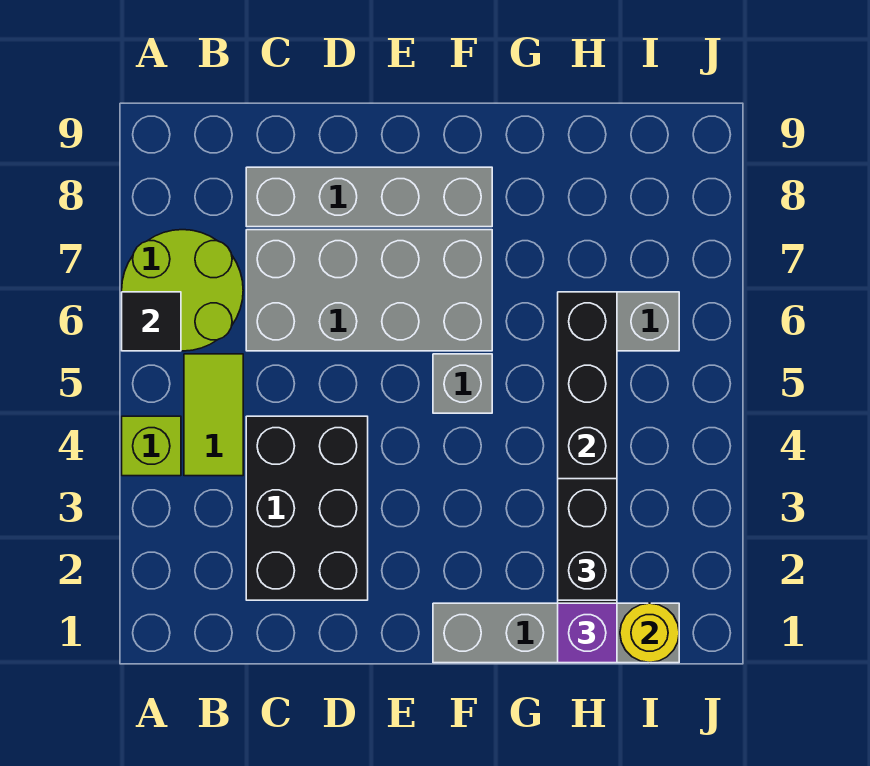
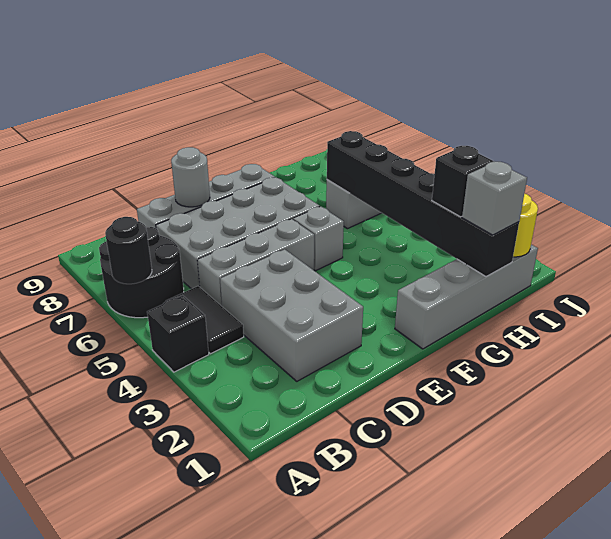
lime brick A4 level 1 -> black brick A4 level 1
lime round brick A6:B7 level 1 -> black round brick A6:B7 level 1
black tile A6 level 2 -> black round brick A6 level 2
lime tile B4:B5 level 1 -> black tile B4:B5 level 1
black brick C2:D4 level 1 -> grey brick C2:D4 level 1
none -> grey brick C5:E5 level 1
none -> grey round brick D8 level 2
purple brick H1 level 3 -> grey brick H1 level 3
black brick H2:H3 level 3 -> black brick H2 level 3

